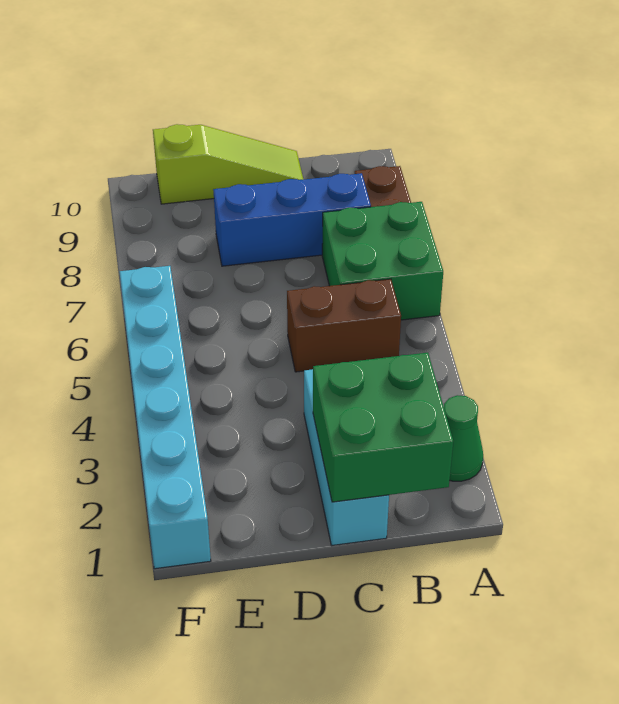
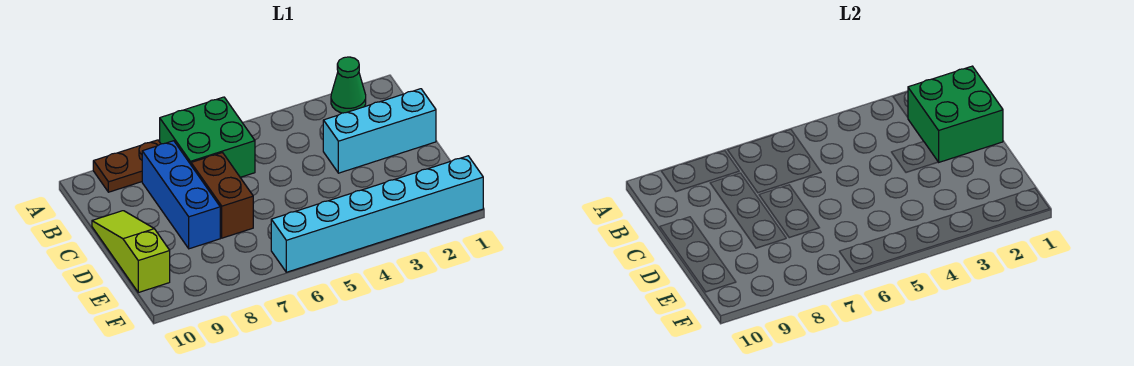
brown brick B5:C5 level 1 -> brown brick C7:D7 level 1

